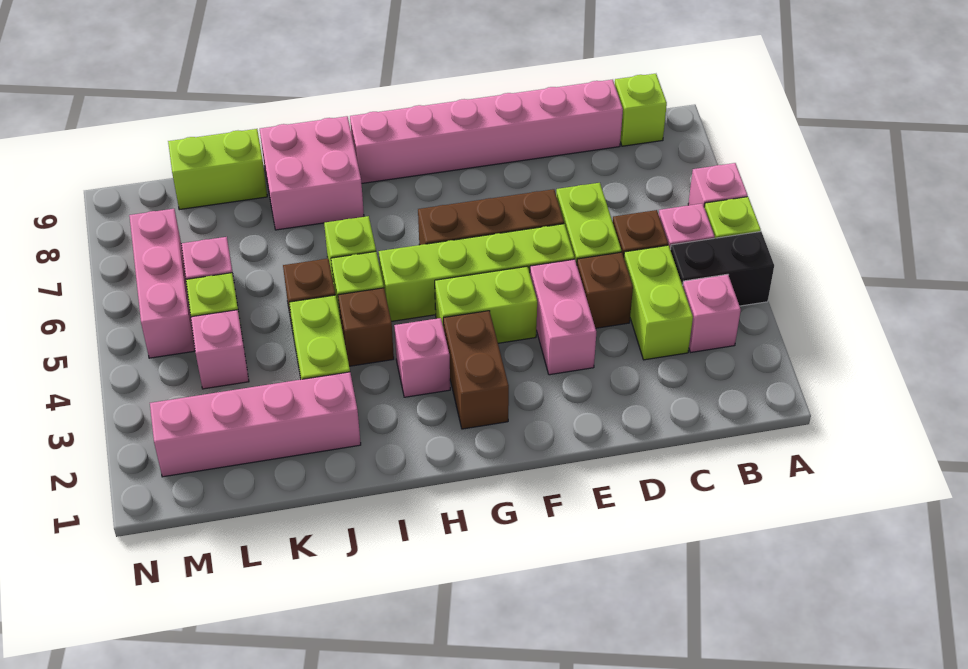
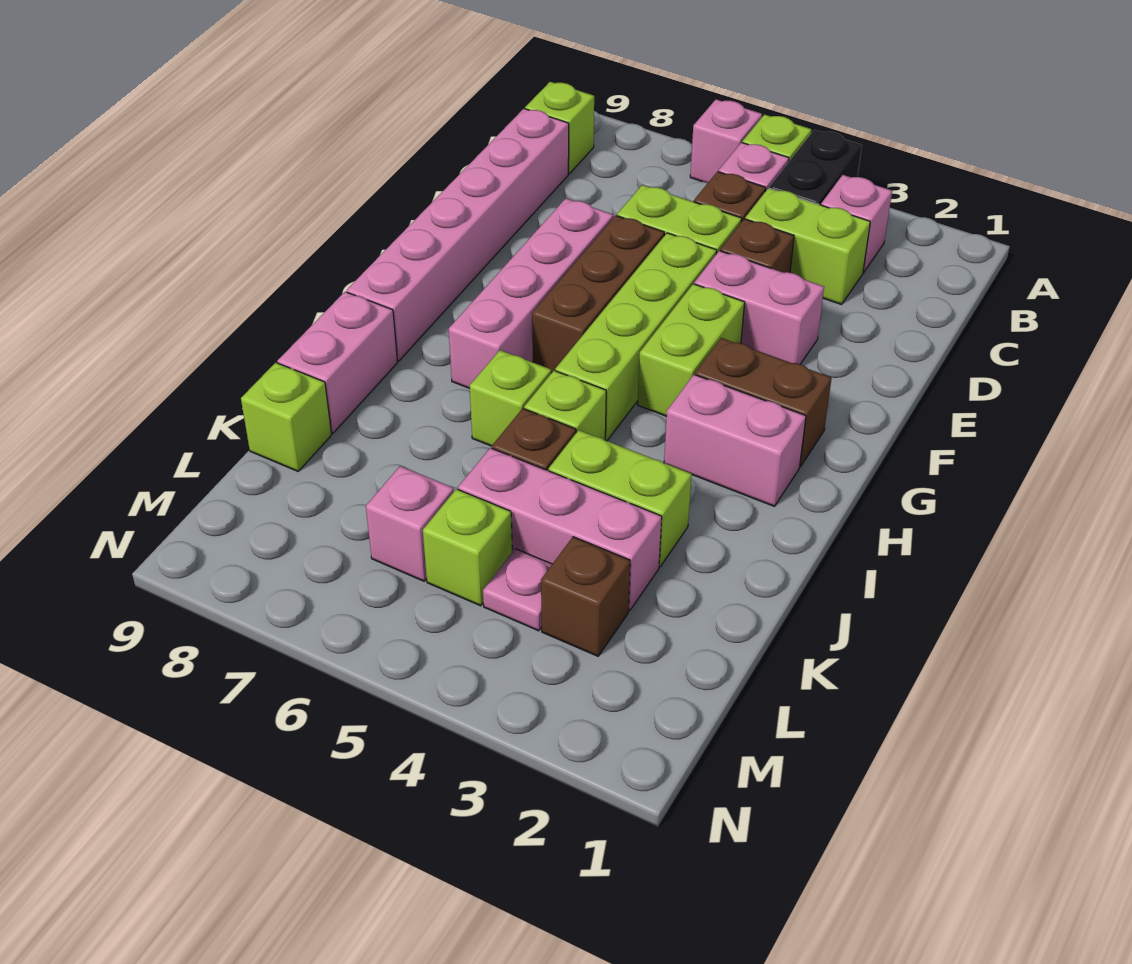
pink brick H3 level 1 -> pink brick H2:H3 level 1
brown brick I4 level 1 -> brown brick L3 level 1
pink brick I8:J9 level 1 -> pink brick I9:J9 level 1
pink brick J2:M2 level 1 -> pink brick E7:H7 level 1
lime brick K9:L9 level 1 -> lime brick K9 level 1
pink brick L4 level 1 -> pink plate L4 level 1
pink brick M5:M7 level 1 -> pink brick K3:K5 level 1

